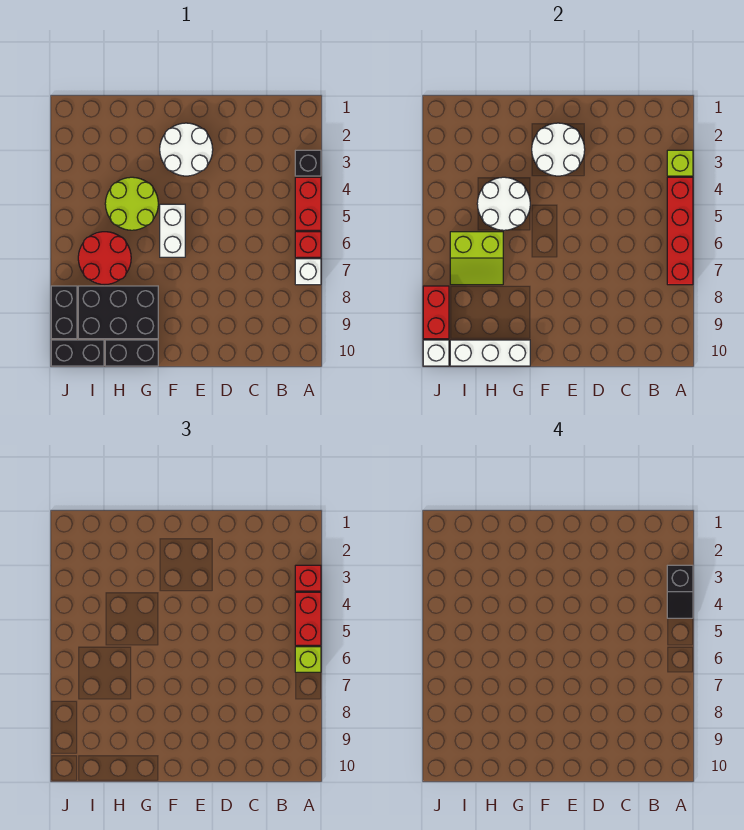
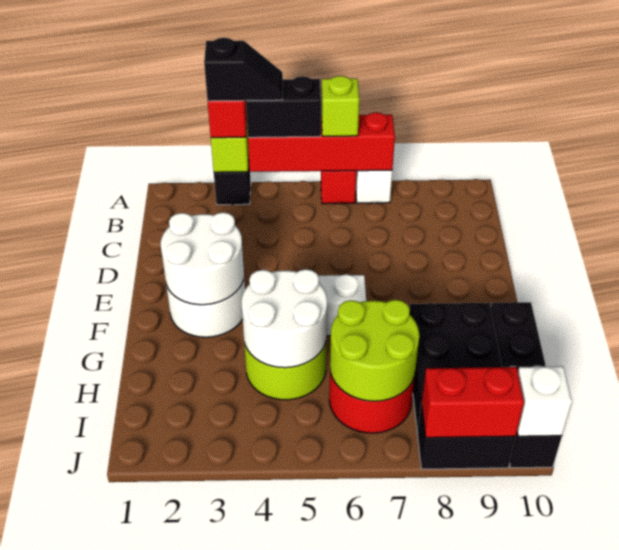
red brick A4:A5 level 1 -> none
red brick A4:A5 level 3 -> black brick A4:A5 level 3
white brick G10:I10 level 2 -> none
lime slope H6:I7 level 2 top 6 -> lime round brick H6:I7 level 2

